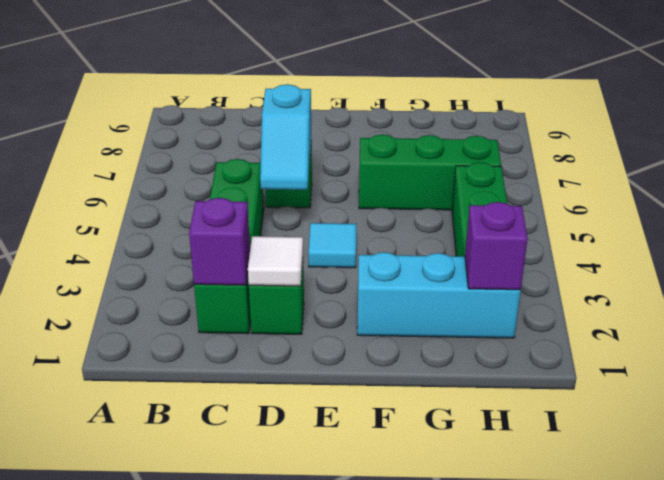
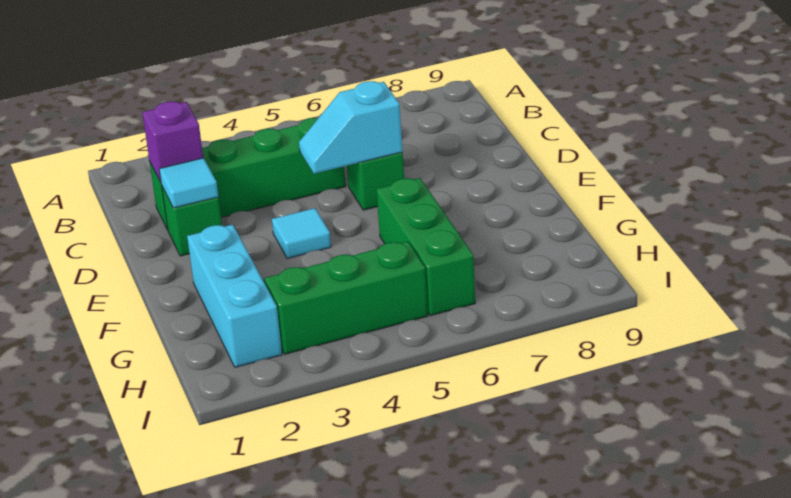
white tile D2 level 2 -> cyan tile D2 level 2
purple brick H2 level 2 -> none

